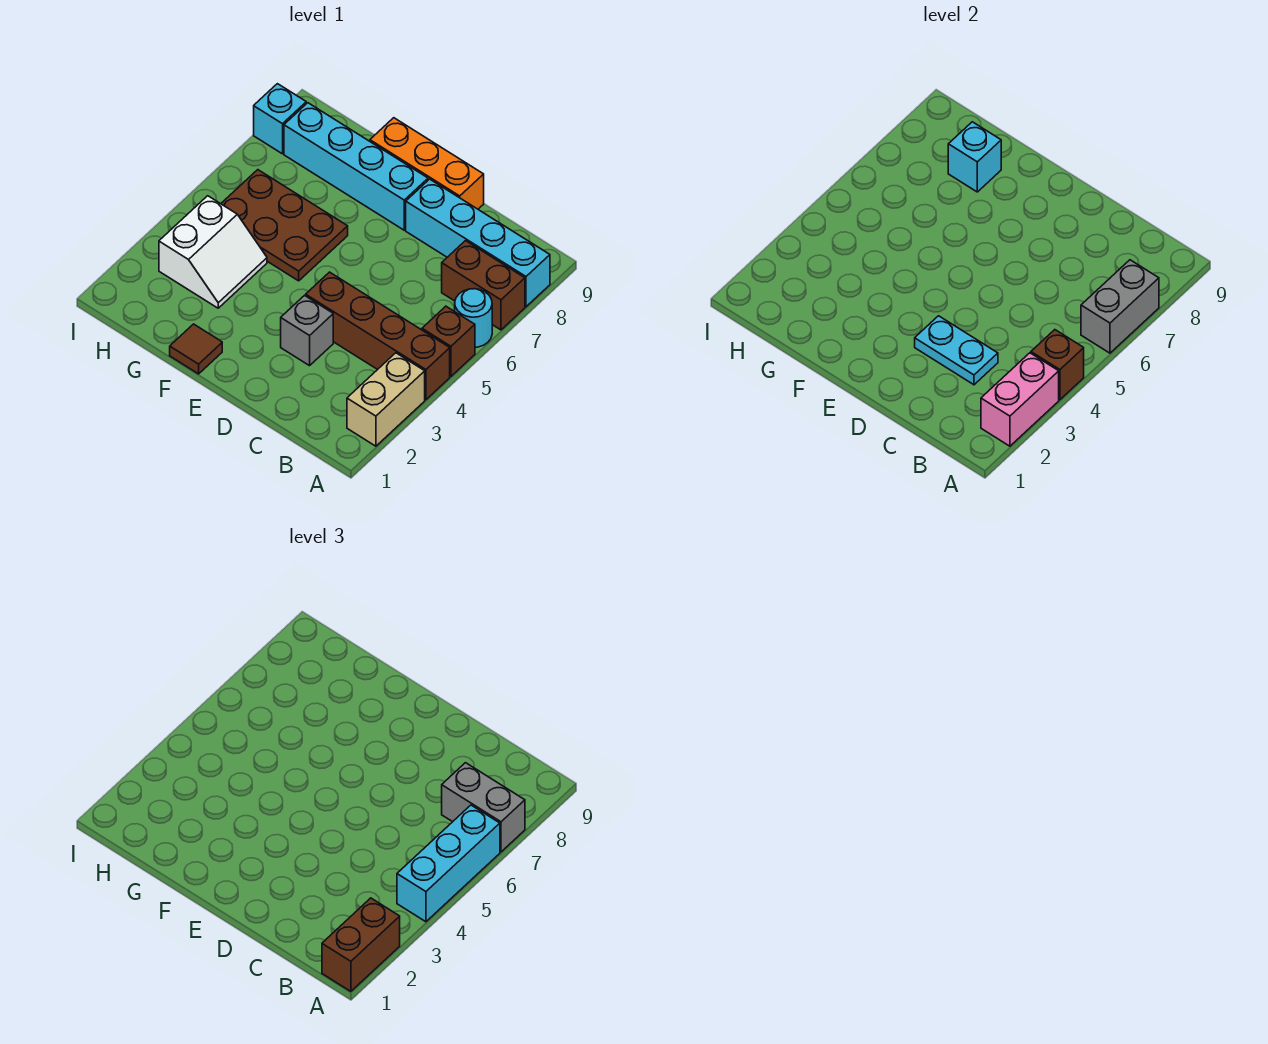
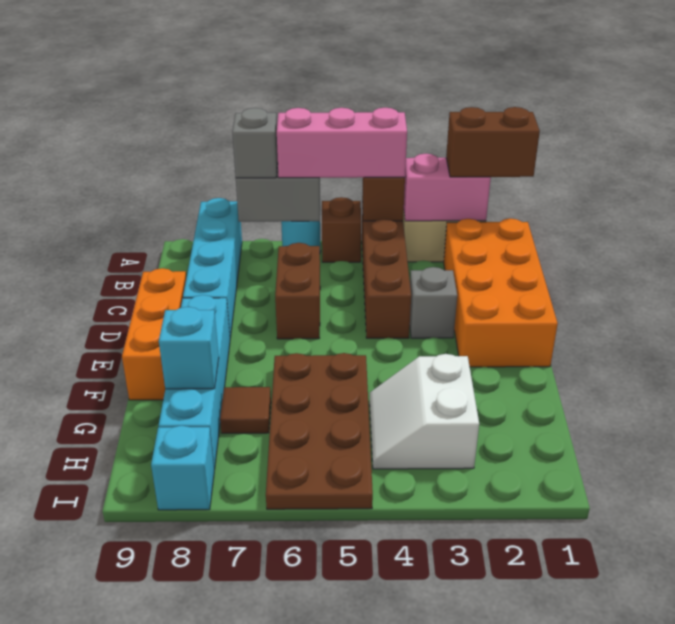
cyan brick A4:A6 level 3 -> pink brick A4:A6 level 3
brown brick A7:B7 level 1 -> brown brick C6:D6 level 1
grey brick A7:B7 level 3 -> grey brick A7 level 3
none -> orange brick B1:E2 level 1
cyan plate C3:D3 level 2 -> none
brown tile F1 level 1 -> brown tile G7 level 1
brown plate F5:H6 level 1 -> brown plate F5:I6 level 1
white slope G3:H4 level 1 top H -> white slope G3:H4 level 1 top 3

